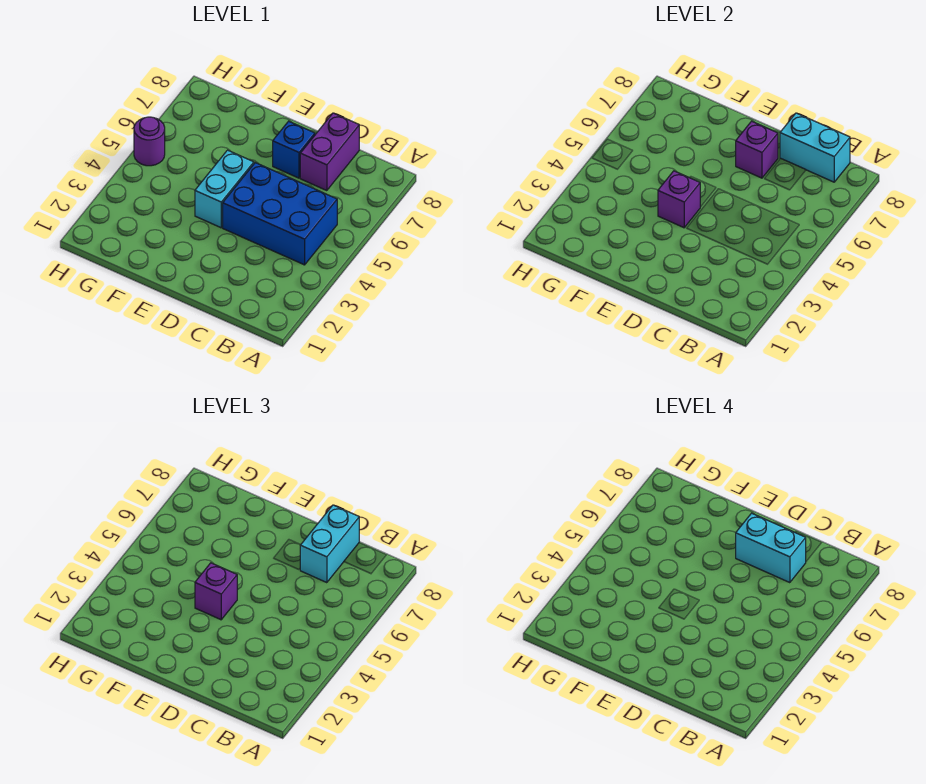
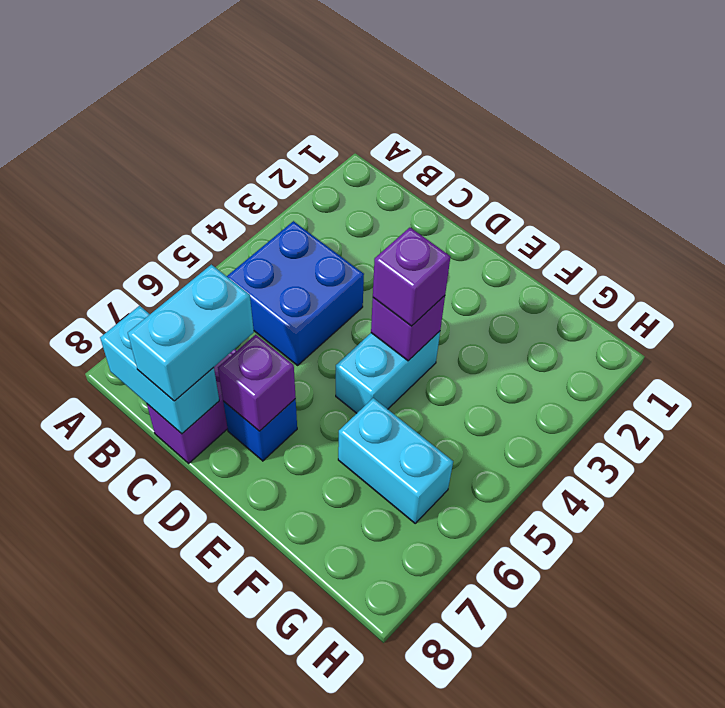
blue brick B4:D5 level 1 -> blue brick B4:C5 level 1
cyan brick C7:D7 level 4 -> cyan brick F6:G6 level 1
purple round brick H5 level 1 -> none

